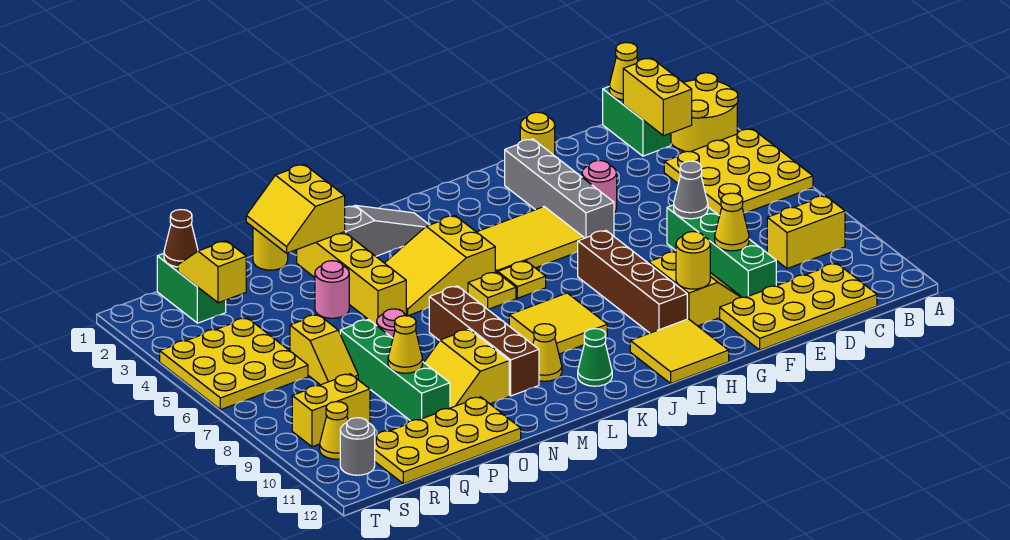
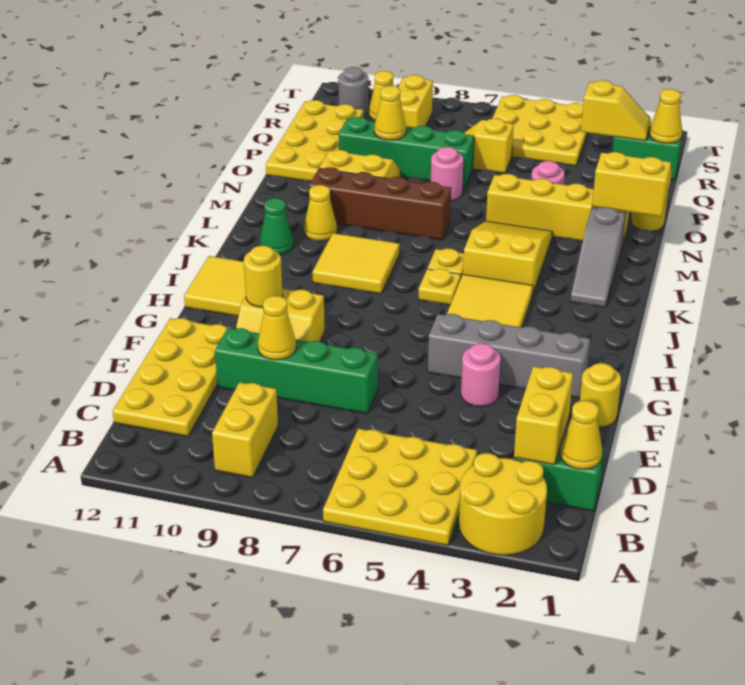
yellow brick C2:C3 level 2 -> yellow brick C2:D2 level 2
grey cone E7 level 2 -> none
brown brick H7:H10 level 1 -> none
brown cone R1 level 2 -> yellow cone R1 level 2

